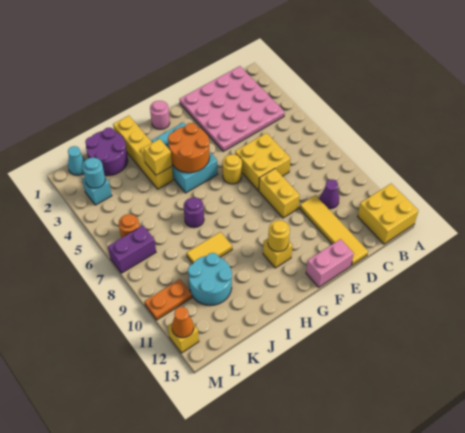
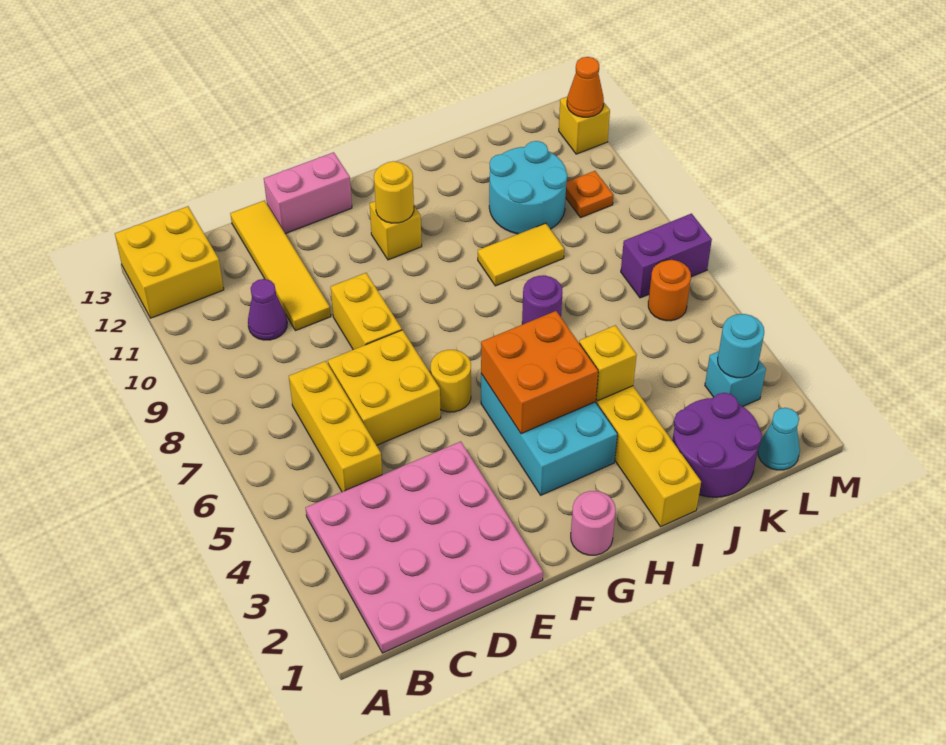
none -> yellow brick C5:C7 level 1
orange round brick G4:H5 level 2 -> orange brick G4:H5 level 2
orange plate L10:M10 level 1 -> orange plate L10 level 1

